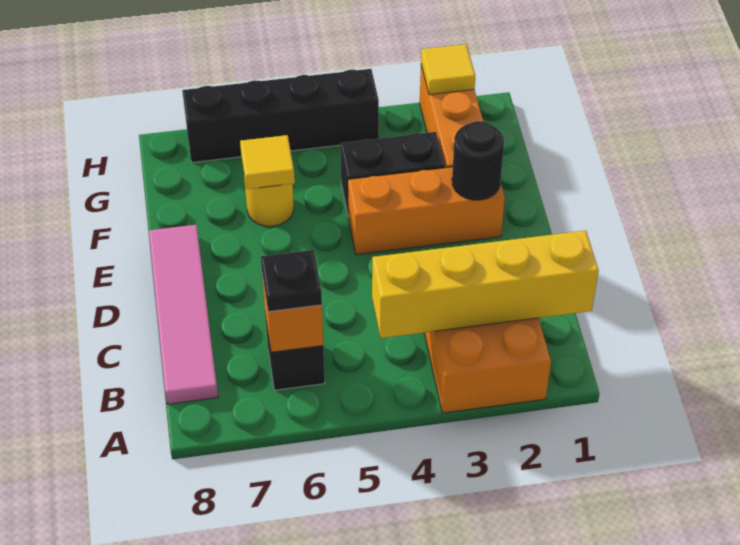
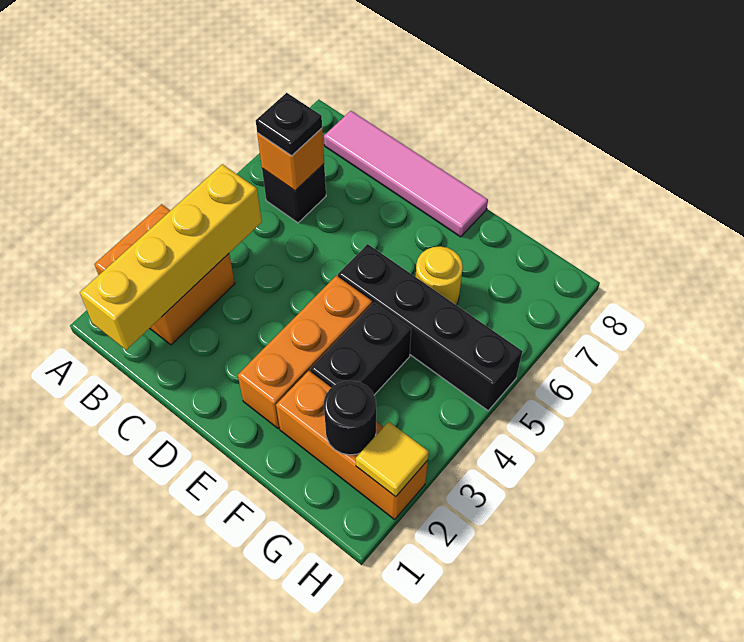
black round brick E2 level 2 -> black round brick G2 level 2
yellow tile F6 level 2 -> none
black brick H4:H7 level 1 -> black brick E5:H5 level 1

